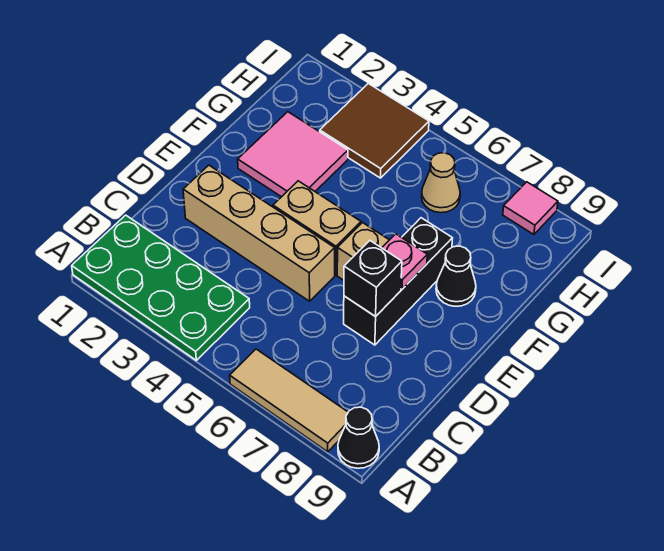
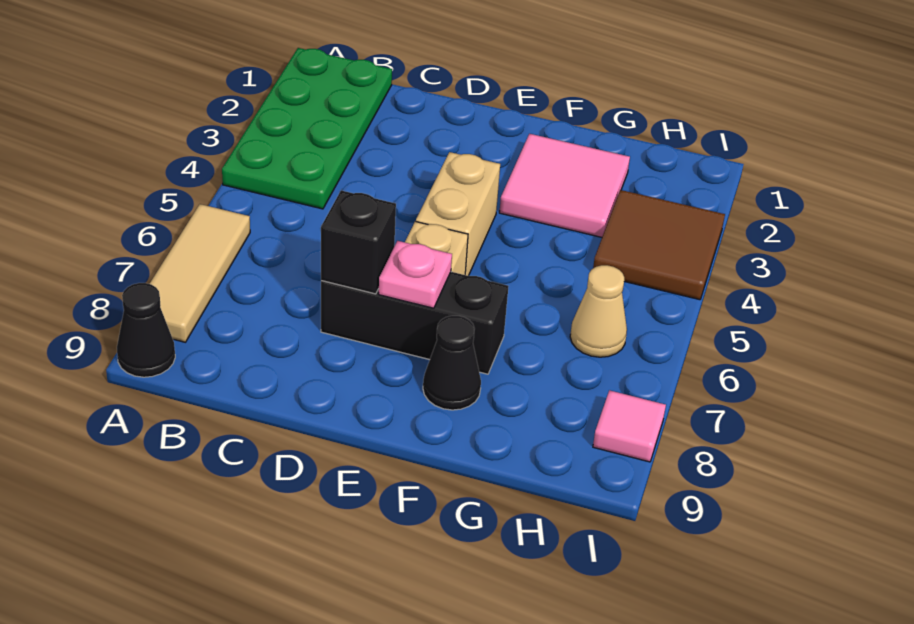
tan brick D2:D5 level 1 -> none

